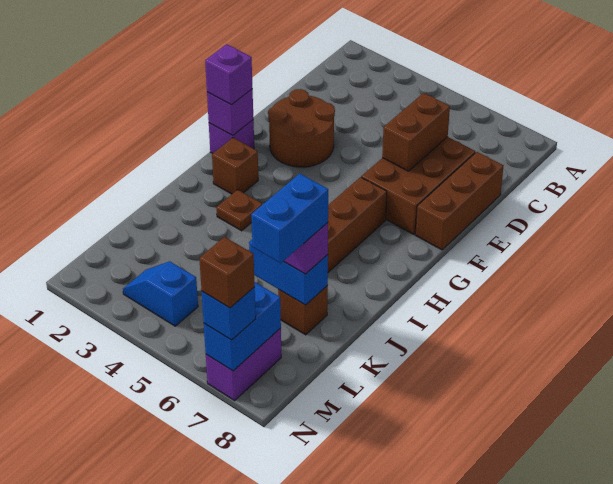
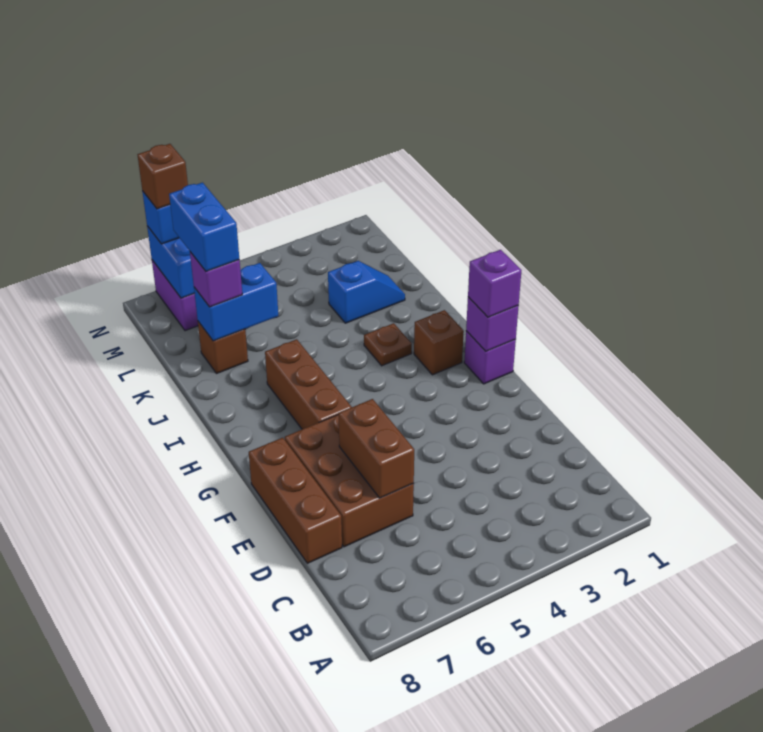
brown round brick E2:F3 level 1 -> none
blue slope M3:M4 level 1 top 4 -> blue slope K2:K3 level 1 top 3

